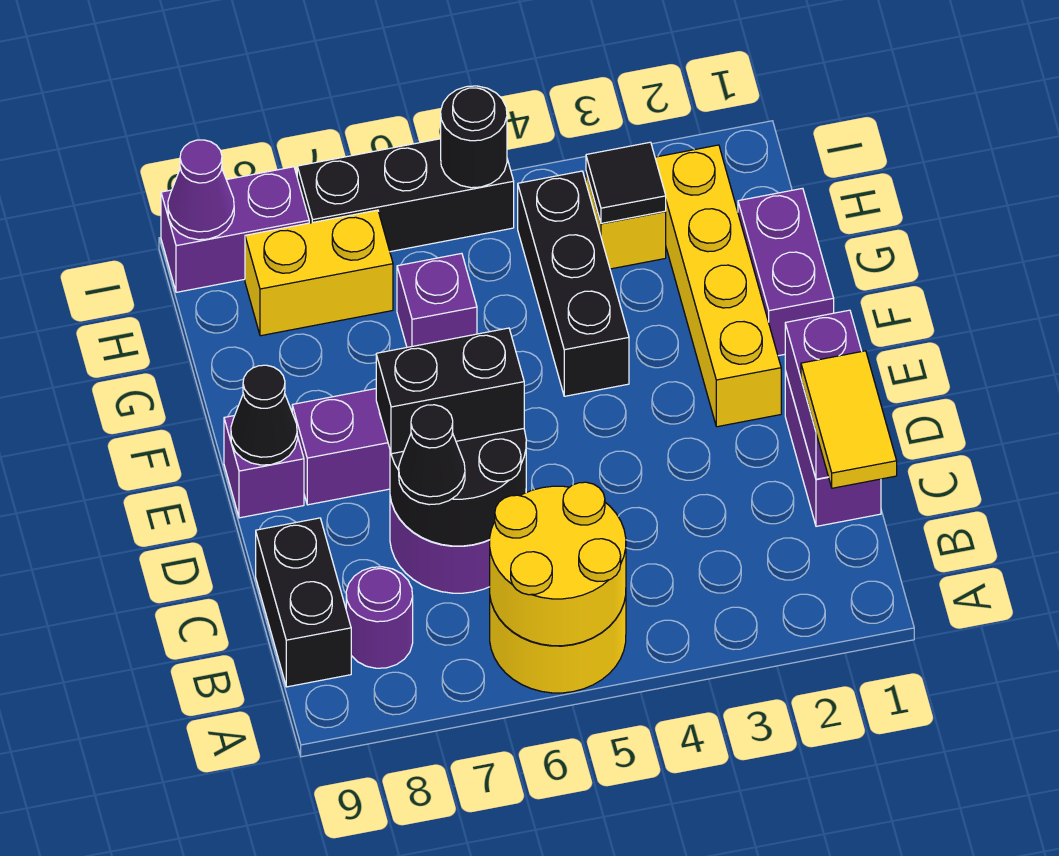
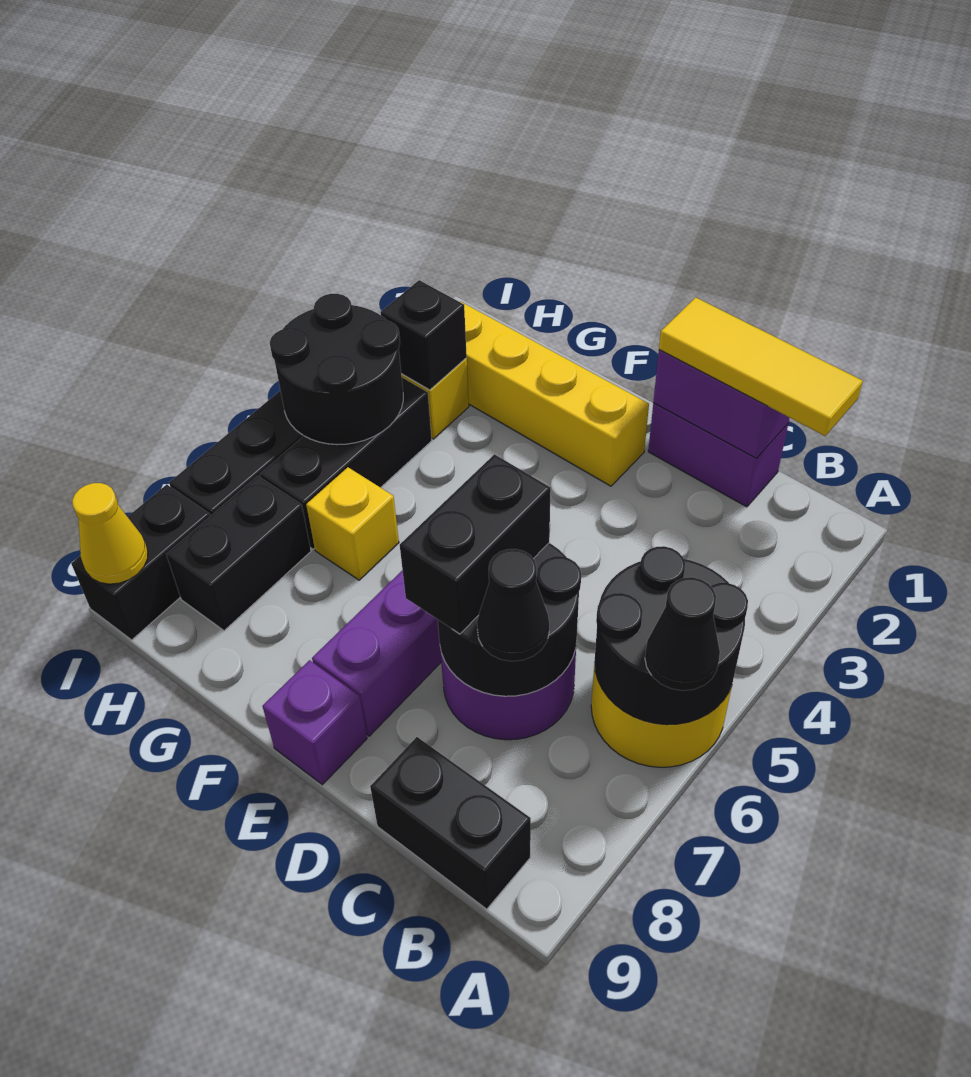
yellow round brick A5:B6 level 2 -> black round brick A5:B6 level 2
yellow tile B1:C1 level 3 -> yellow tile B1:D1 level 3
purple round brick B8 level 1 -> none
black cone E9 level 2 -> black cone A6 level 3
purple brick F1:G1 level 1 -> none
black brick F4:H4 level 1 -> black brick H4:H6 level 1
purple brick G6 level 1 -> yellow brick G6 level 1
black tile H3 level 2 -> black brick H3 level 2
yellow brick H7:H8 level 1 -> black brick H7:H8 level 1
black round brick I5 level 2 -> black round brick H4:I5 level 2
purple brick I8:I9 level 1 -> black brick I8:I9 level 1
purple cone I9 level 2 -> yellow cone I9 level 2

